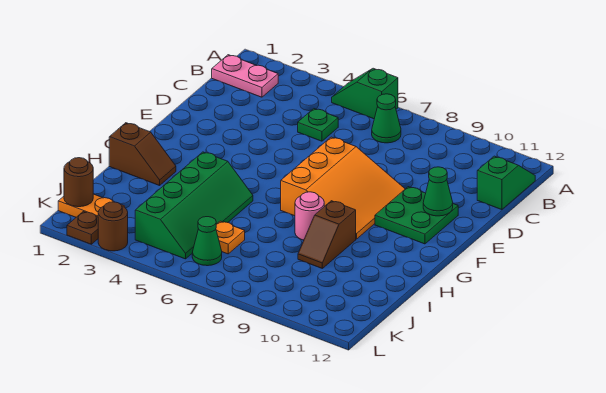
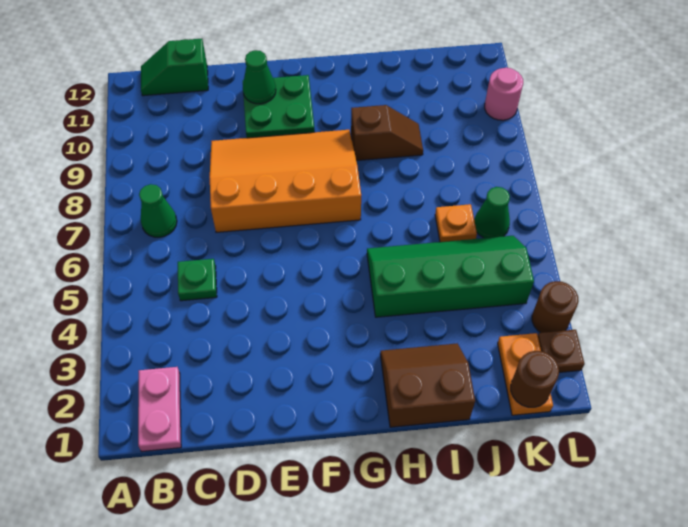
green slope A5:A6 level 1 top 6 -> none
orange slope E7:G9 level 1 top 7 -> orange slope D7:G9 level 1 top 7
brown slope H1:H2 level 1 top 1 -> brown slope H1:I2 level 1 top 1
pink round brick H8 level 1 -> pink round brick L10 level 1

